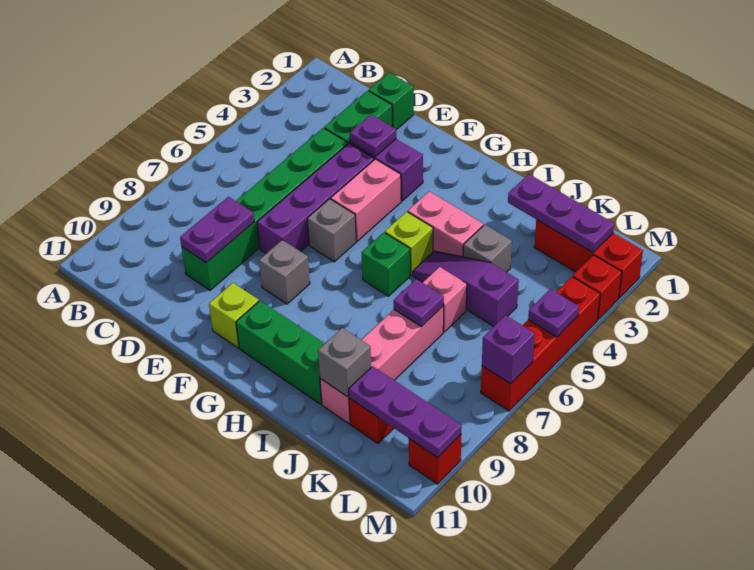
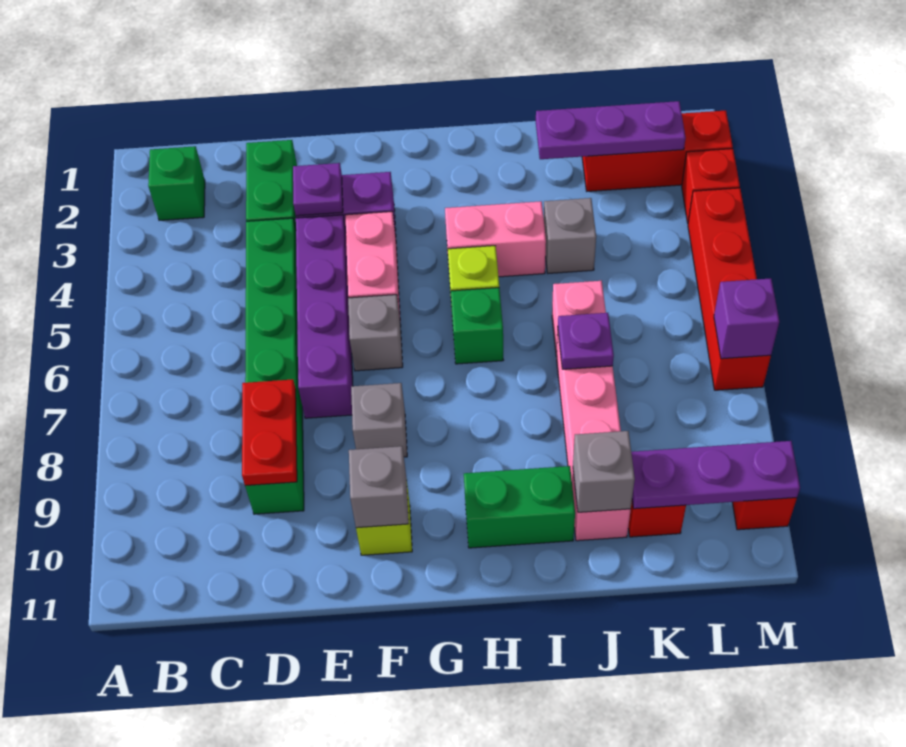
green brick D1 level 1 -> green brick B2 level 1
purple plate D8:D9 level 2 -> red plate D8:D9 level 2
none -> grey brick F10 level 2
green brick G10:I10 level 1 -> green brick H10:I10 level 1
purple slope I5:K5 level 1 top K -> none
purple plate M5 level 2 -> none

